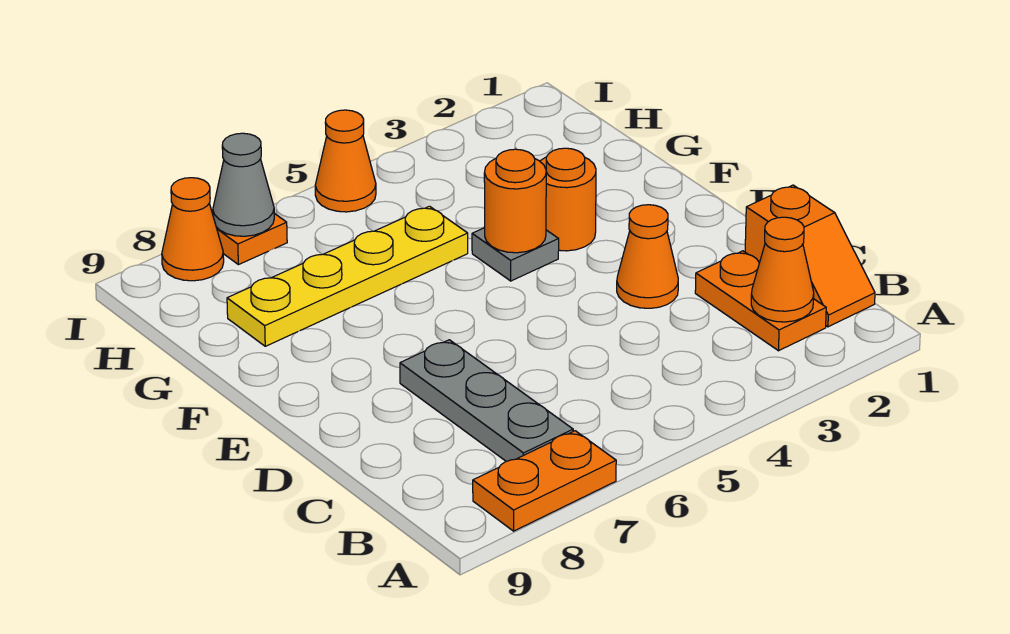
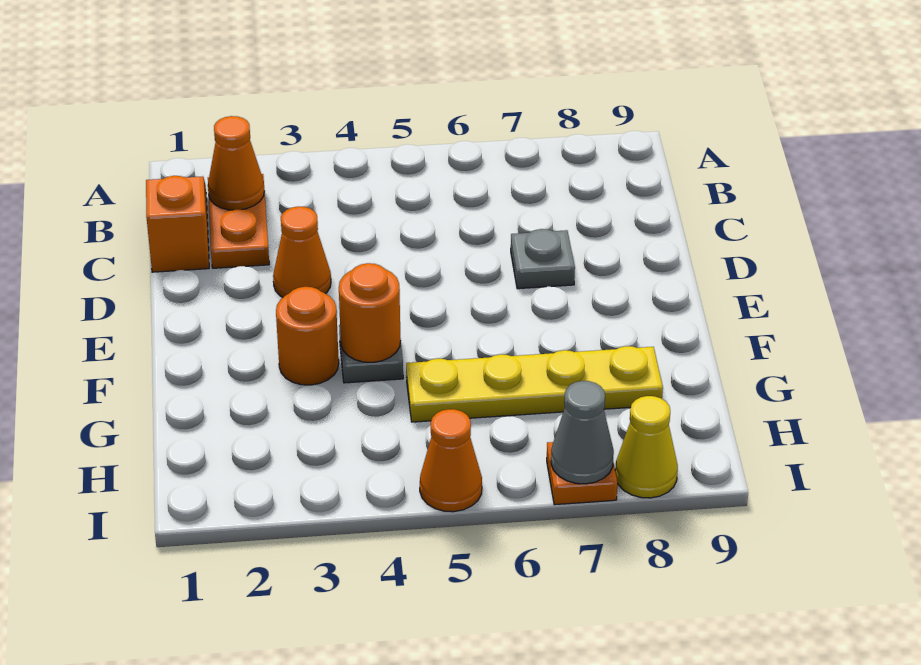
orange plate A7:A8 level 1 -> none
grey plate B7:D7 level 1 -> grey plate D7 level 1
orange cone I8 level 1 -> yellow cone I8 level 1

